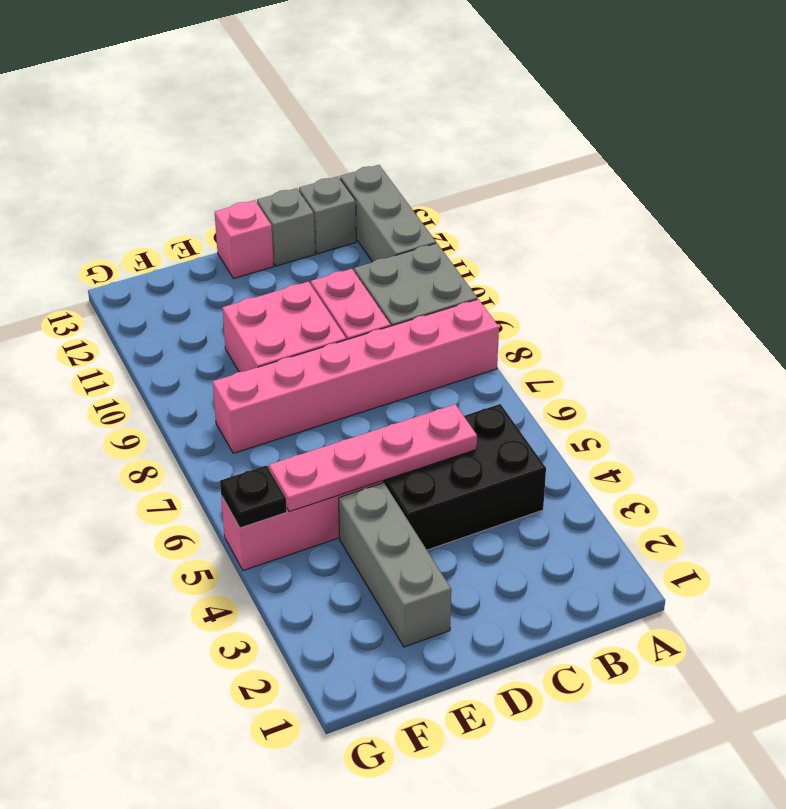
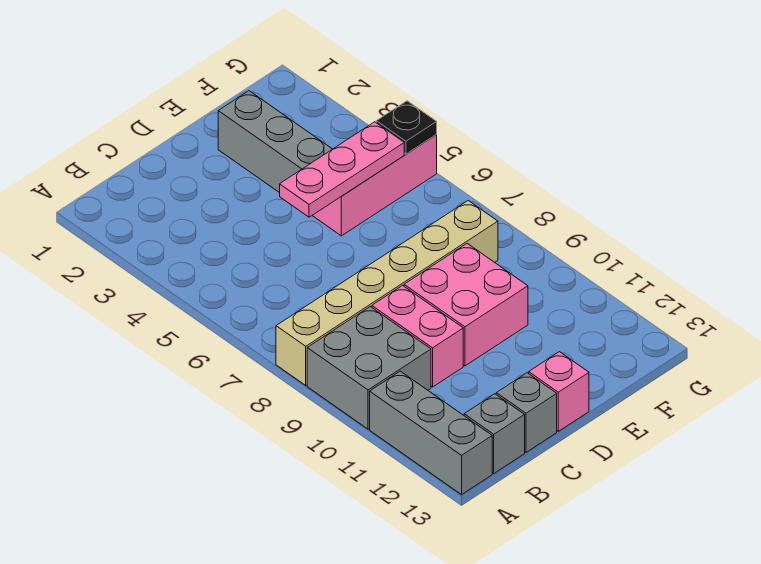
pink brick A8:F8 level 1 -> tan brick A8:F8 level 1
black brick B4:D5 level 1 -> none
pink plate C5:F5 level 2 -> pink plate D5:F5 level 2

